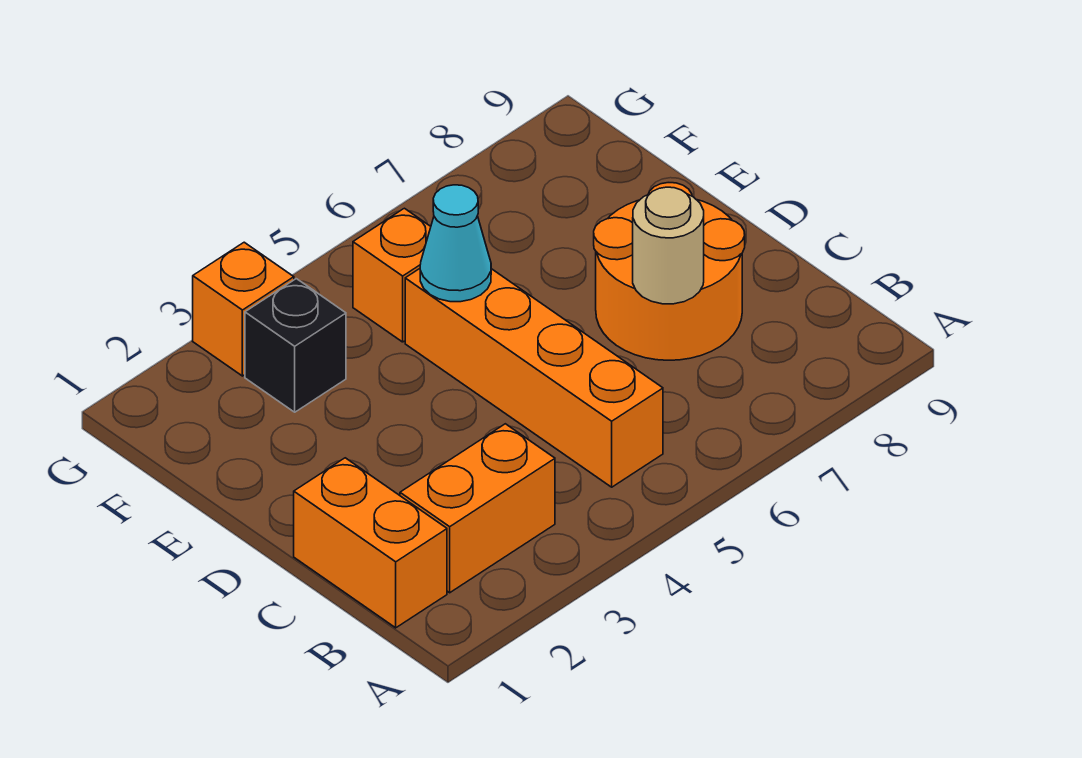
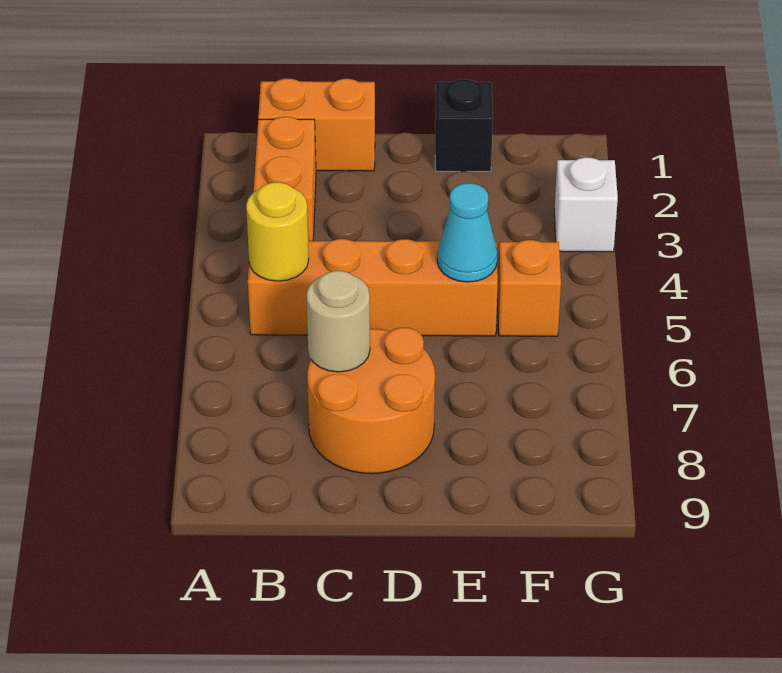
none -> yellow round brick B5 level 2
black brick F3 level 1 -> black brick E1 level 1
orange brick G3 level 1 -> white brick G3 level 1

